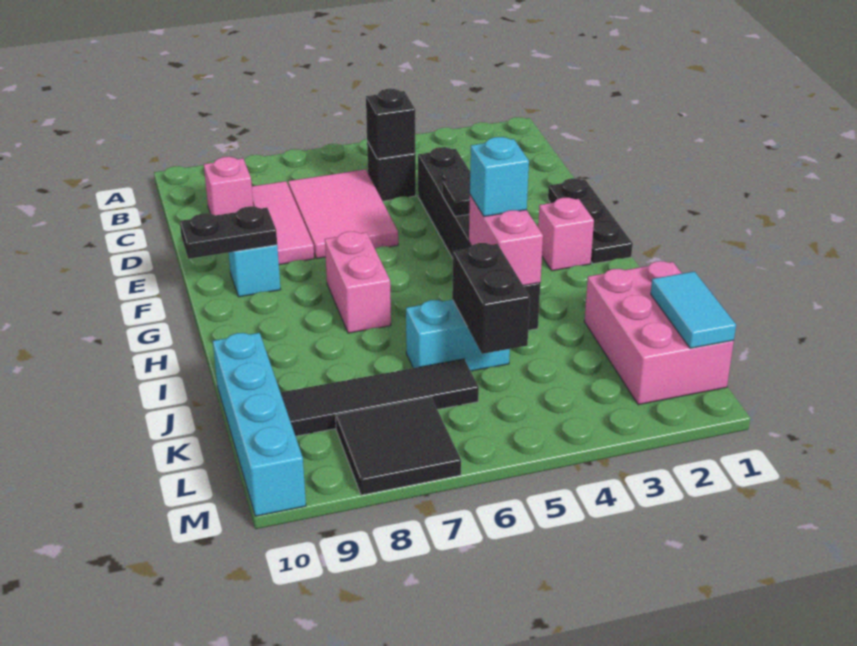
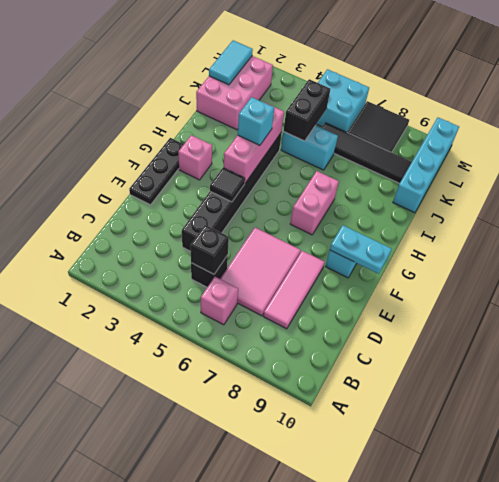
pink brick C9 level 1 -> pink brick B6 level 1
black plate F9:F10 level 2 -> cyan plate F9:F10 level 2
pink brick H4:I4 level 2 -> pink brick G4:I4 level 2
none -> cyan brick L5:M6 level 1

